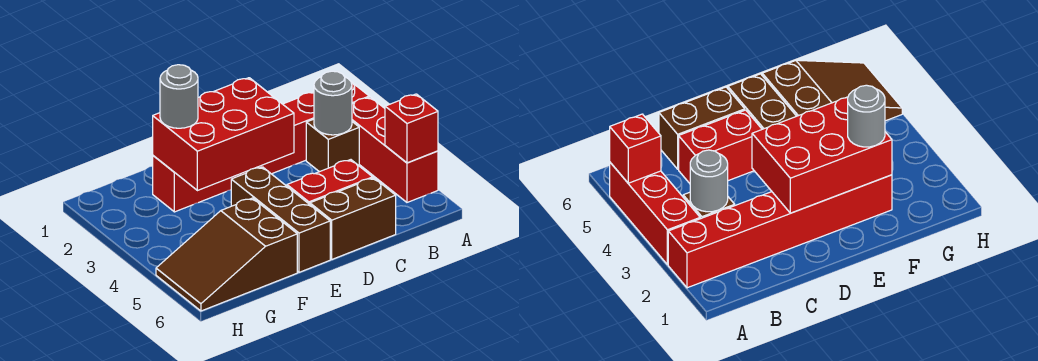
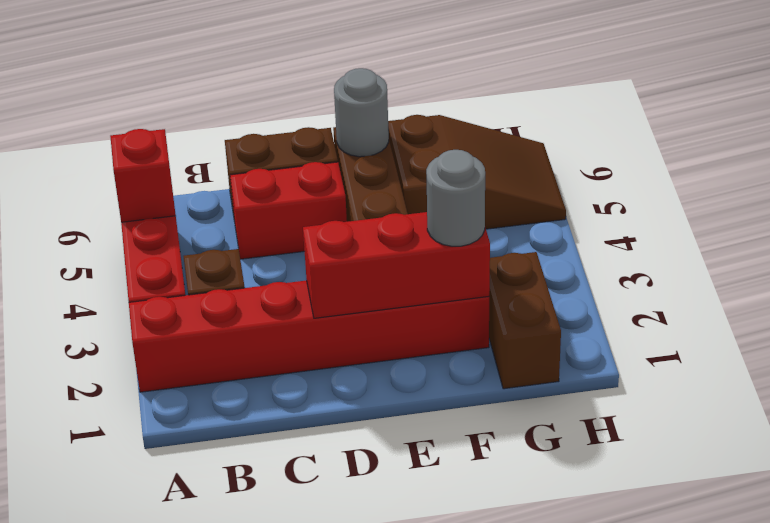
grey round brick B3 level 2 -> grey round brick E6 level 2
red brick D2:F3 level 2 -> red brick D2:F2 level 2
none -> brown brick G1:G2 level 1

